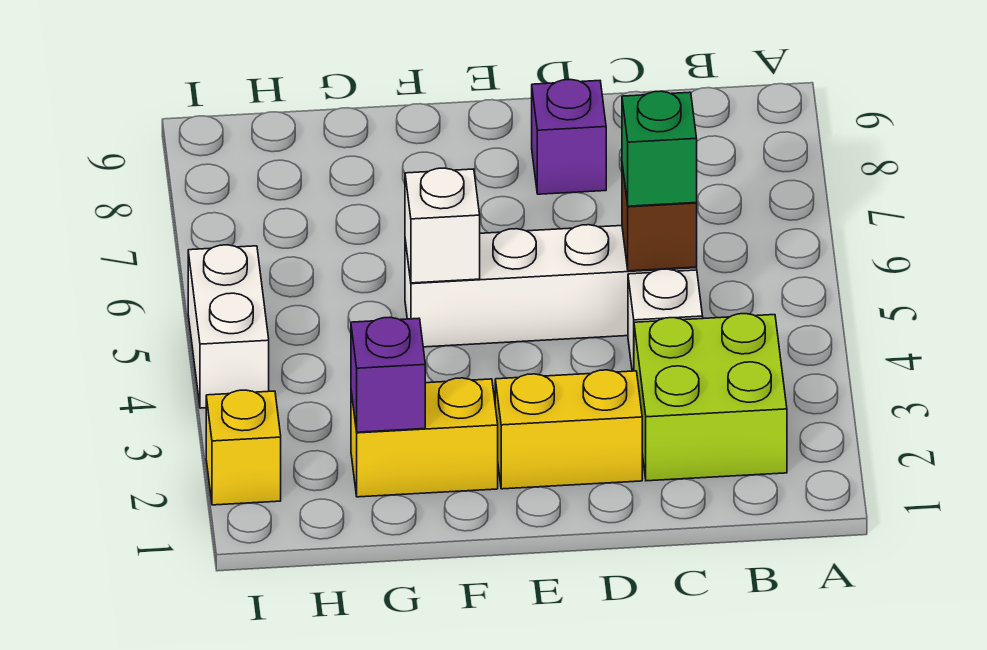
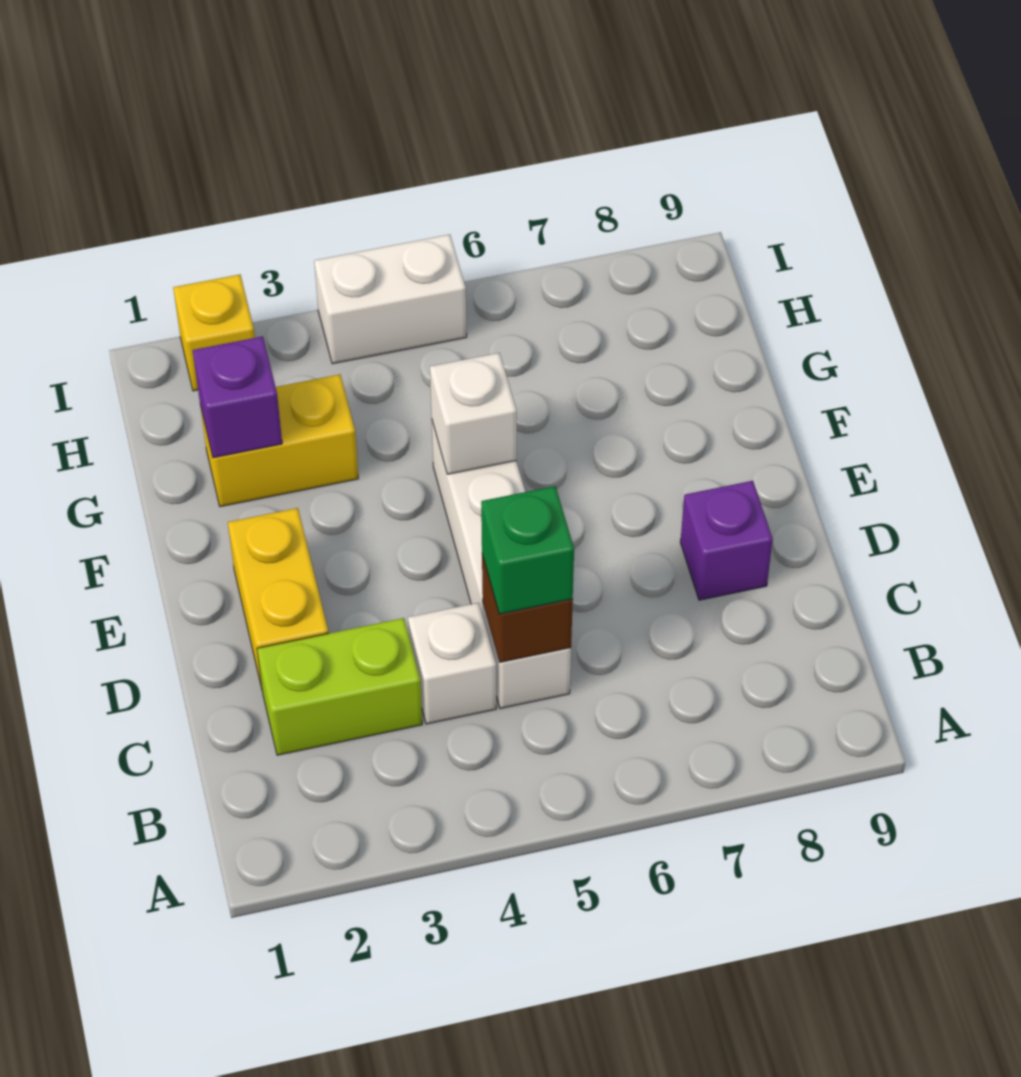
lime brick B2:C3 level 1 -> lime brick C2:C3 level 1
yellow brick F2:G2 level 1 -> yellow brick G2:G3 level 1

